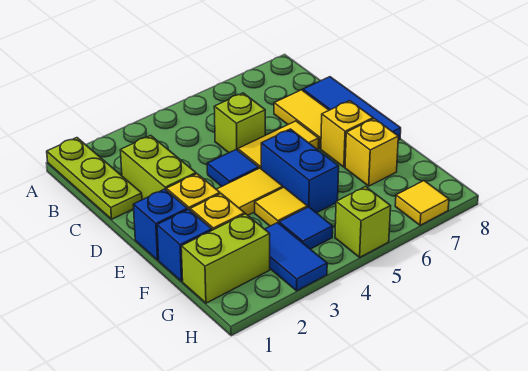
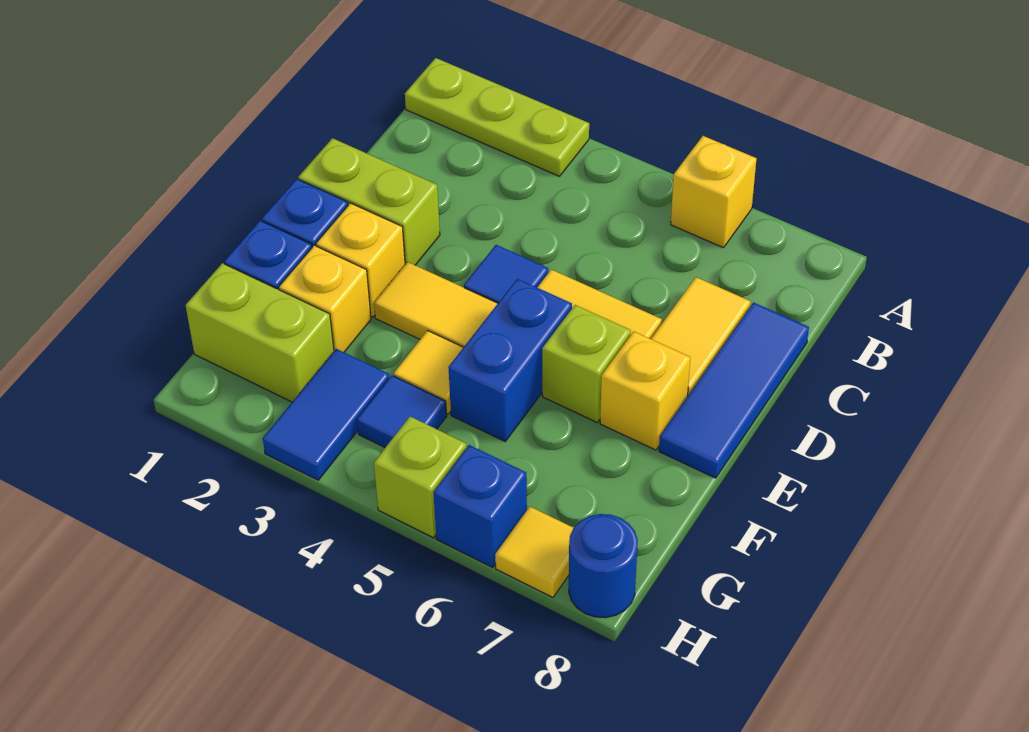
lime plate A1:C1 level 1 -> lime plate A1:A3 level 1
lime brick C2:D2 level 1 -> lime brick D1:D2 level 1
lime brick C5 level 1 -> lime brick E6 level 1
yellow brick F7 level 1 -> yellow brick A6 level 1
none -> blue brick H6 level 1
none -> blue round brick H8 level 1

